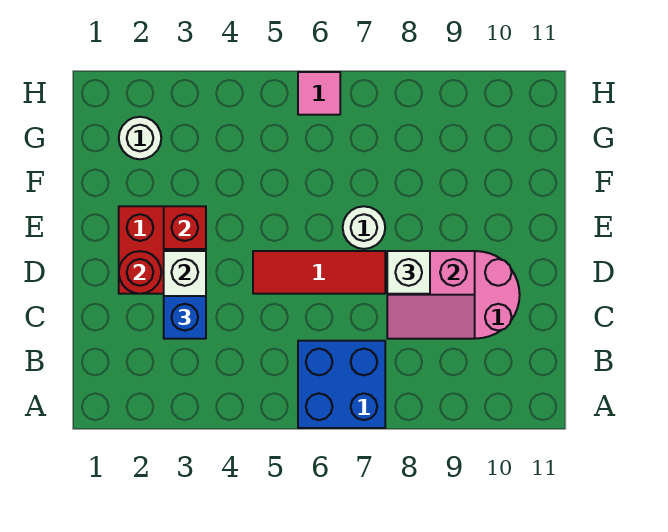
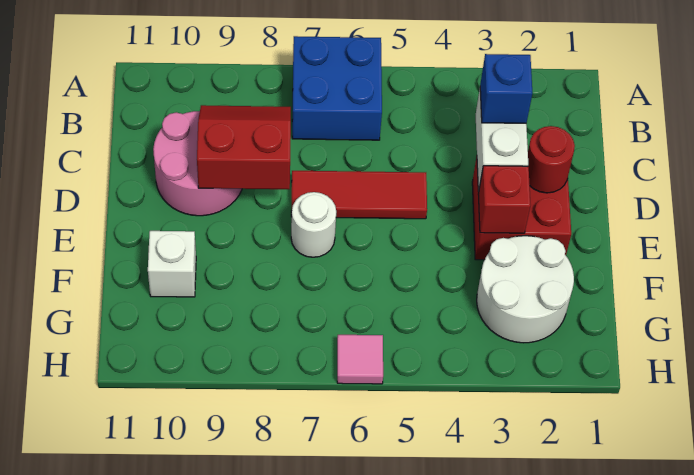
pink slope C8:D9 level 2 top D -> red slope C8:D9 level 2 top D
white brick D8 level 3 -> white brick F10 level 1
white round brick G2 level 1 -> white round brick F2:G3 level 1

